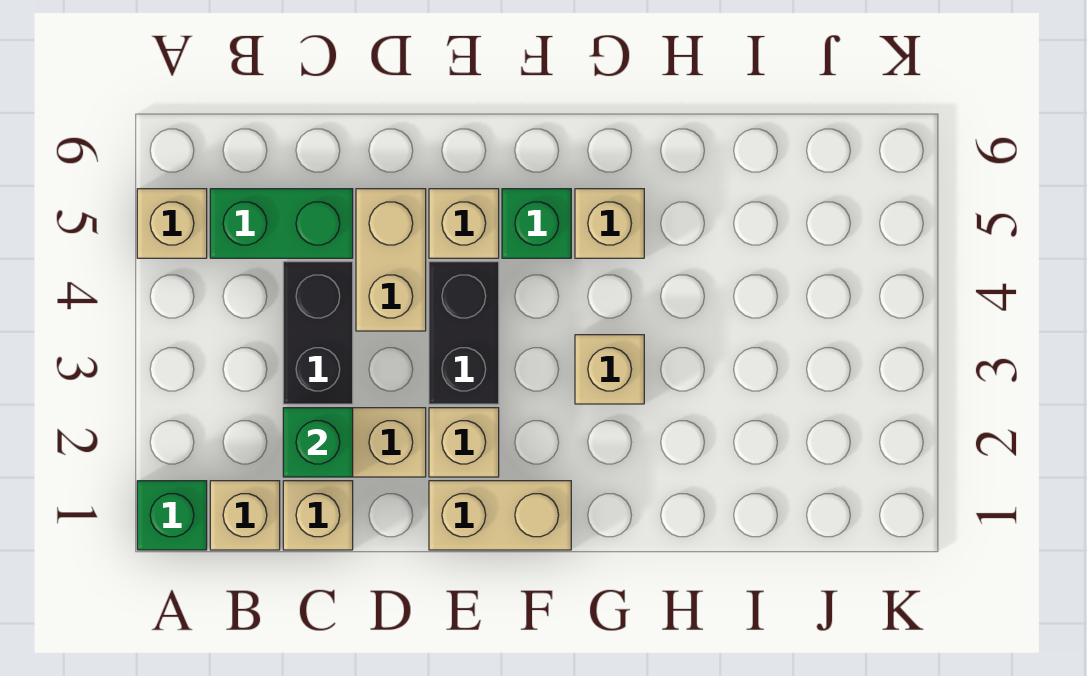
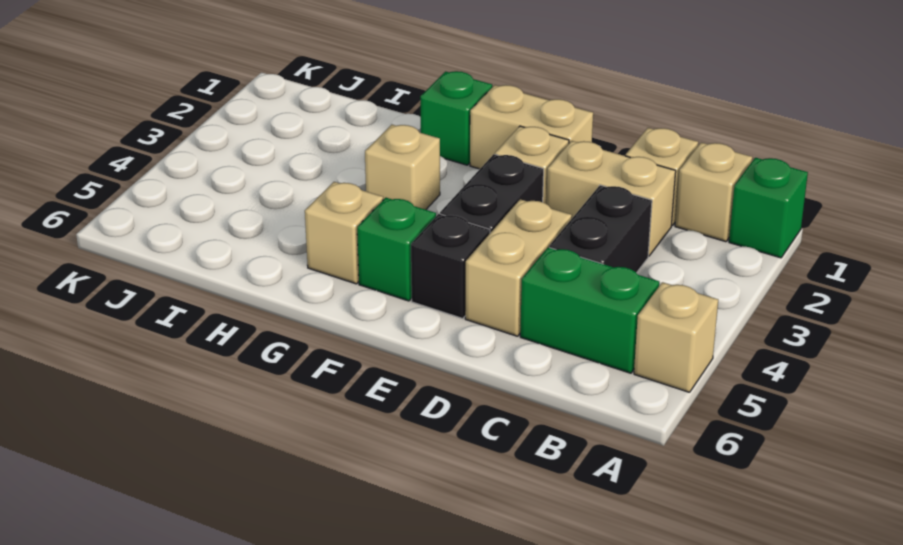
green brick C2 level 2 -> green brick G1 level 1
tan brick E5 level 1 -> black brick E5 level 1

